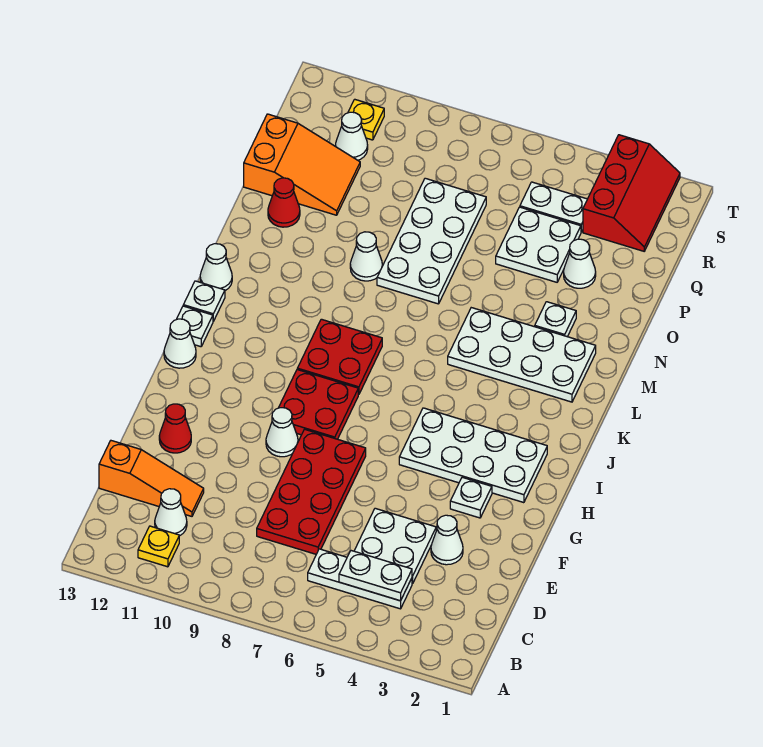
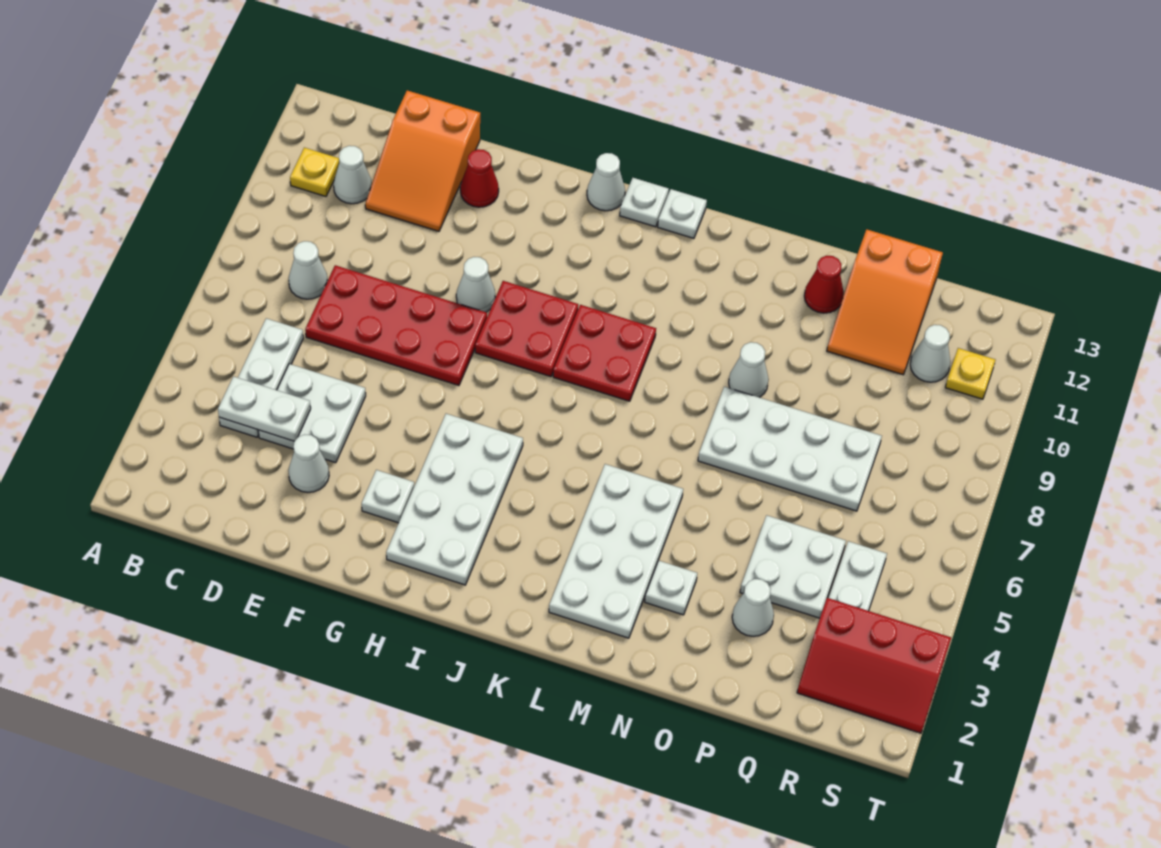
white plate C4:C5 level 2 -> white plate C4:D4 level 2
orange slope D11:D13 level 1 top 13 -> orange slope D11:E13 level 1 top 13
white cone L13 level 1 -> white cone C8 level 1

